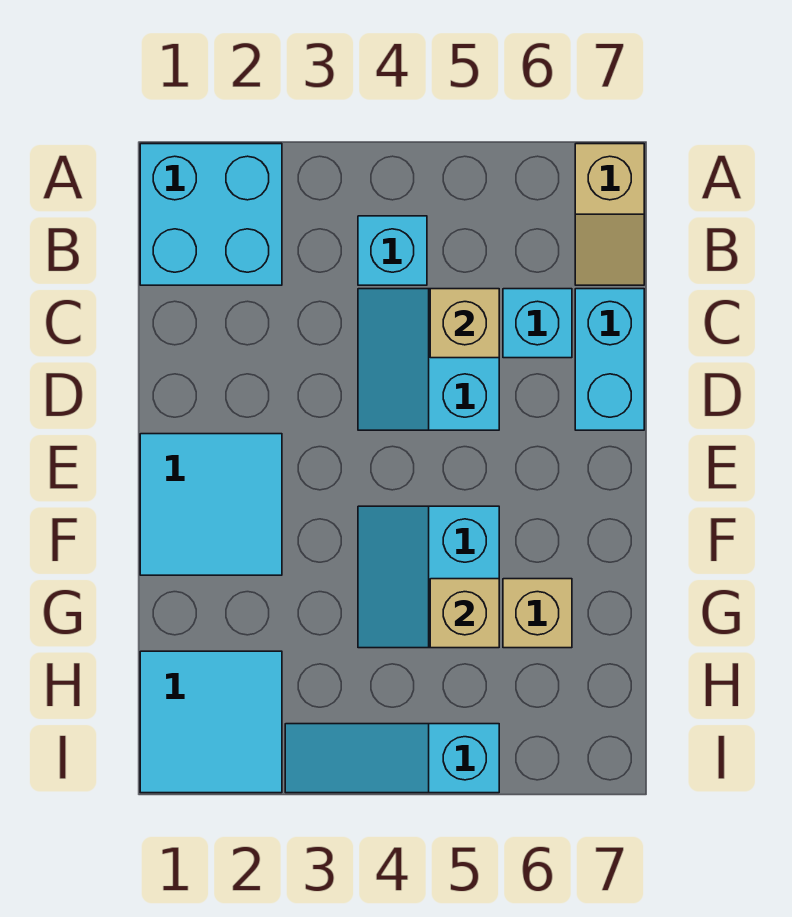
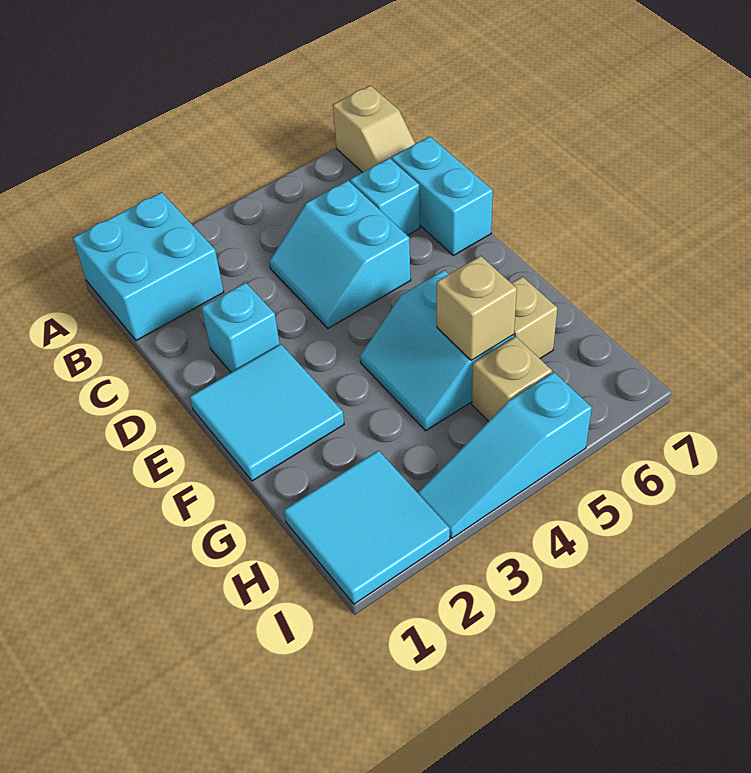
cyan brick B4 level 1 -> cyan brick D2 level 1
tan brick C5 level 2 -> tan brick H5 level 1

